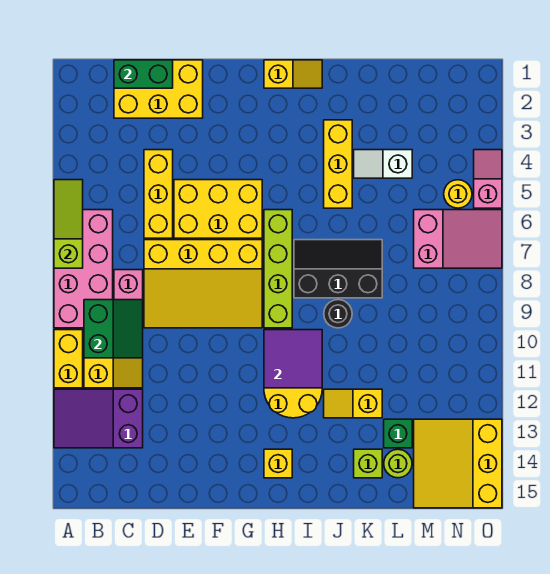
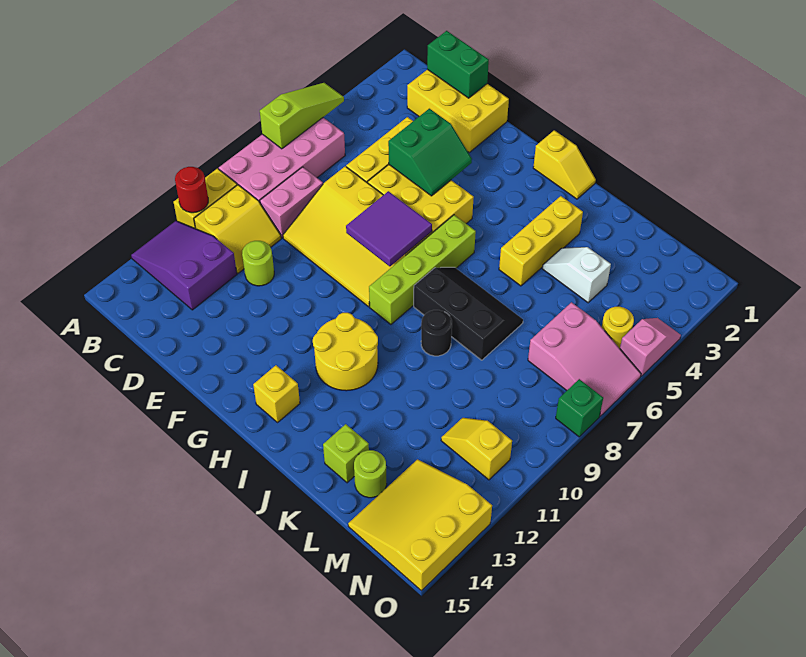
none -> red round brick A11 level 2
green slope B9:C10 level 2 top B -> green slope E4:F5 level 2 top E
none -> lime round brick D11 level 1
purple tile H10:I11 level 2 -> purple tile F7:G8 level 2
yellow slope J12:K12 level 1 top K -> yellow slope M11:N11 level 1 top N
green brick L13 level 1 -> green brick O8 level 1

